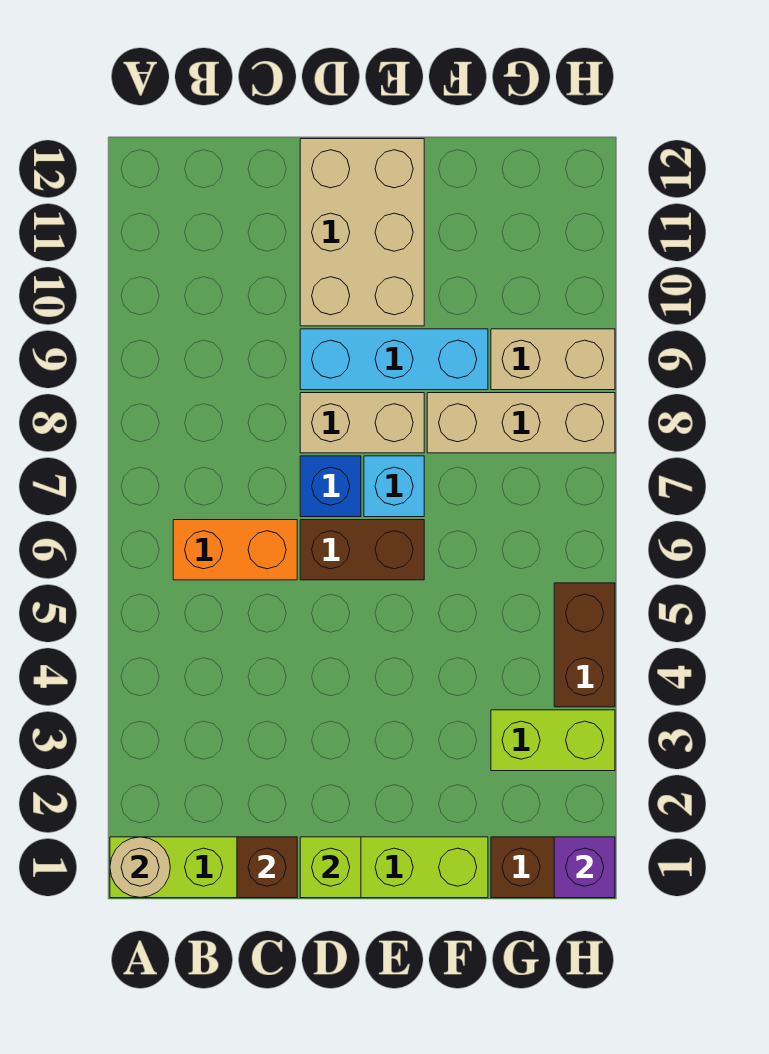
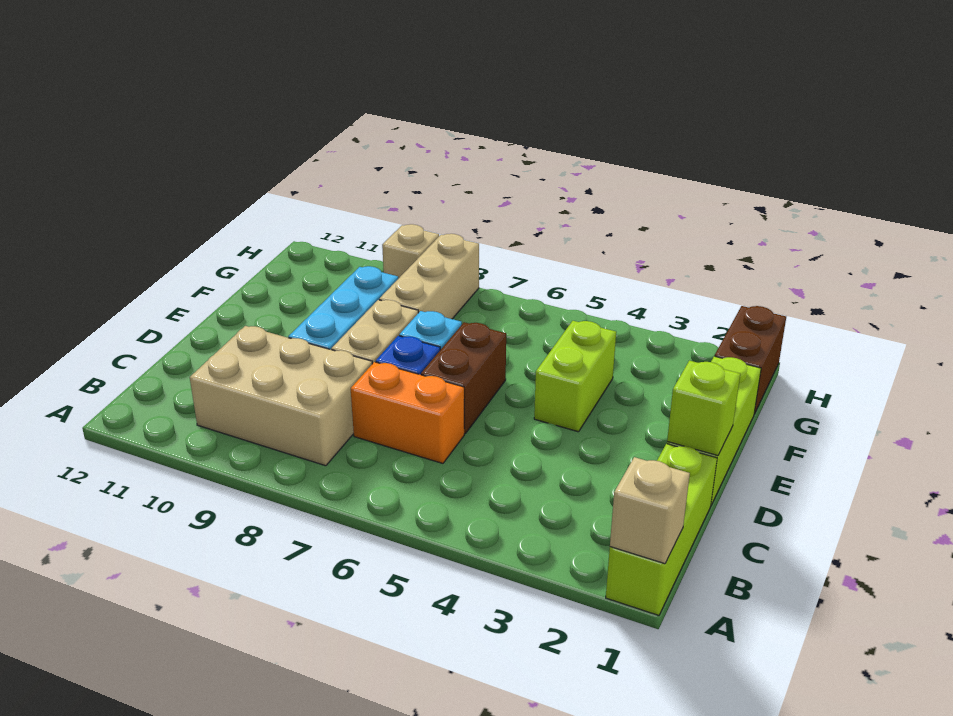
tan round brick A1 level 2 -> tan brick A1 level 2
orange brick B6:C6 level 1 -> orange brick C6:C7 level 1
brown brick C1 level 2 -> none
tan brick D10:E12 level 1 -> tan brick B8:C10 level 1
lime brick G3:H3 level 1 -> lime brick E4:F4 level 1
tan brick G9:H9 level 1 -> tan brick H9 level 1
purple brick H1 level 2 -> none
brown brick H4:H5 level 1 -> none

